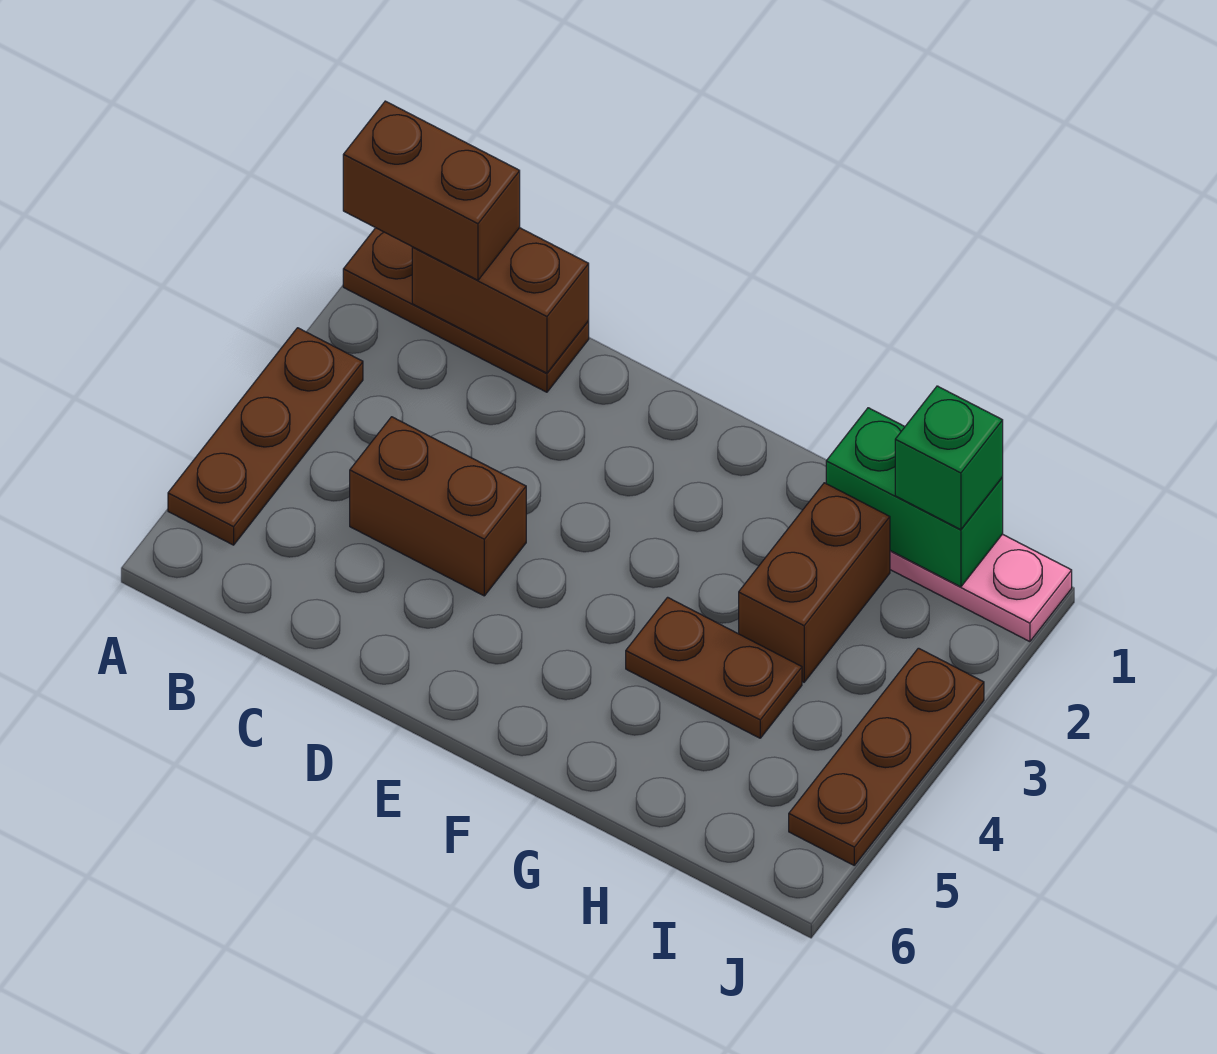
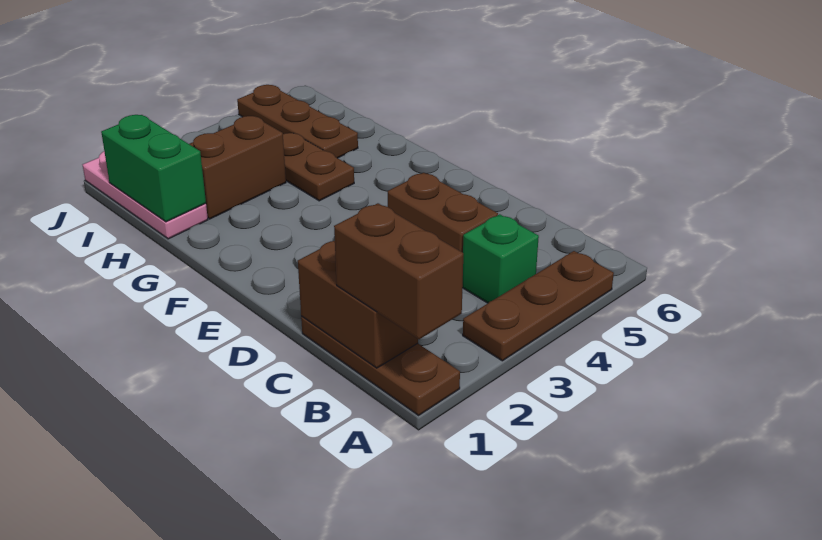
green brick I1 level 3 -> green brick B4 level 1
brown plate J3:J5 level 1 -> brown plate H5:J5 level 1

